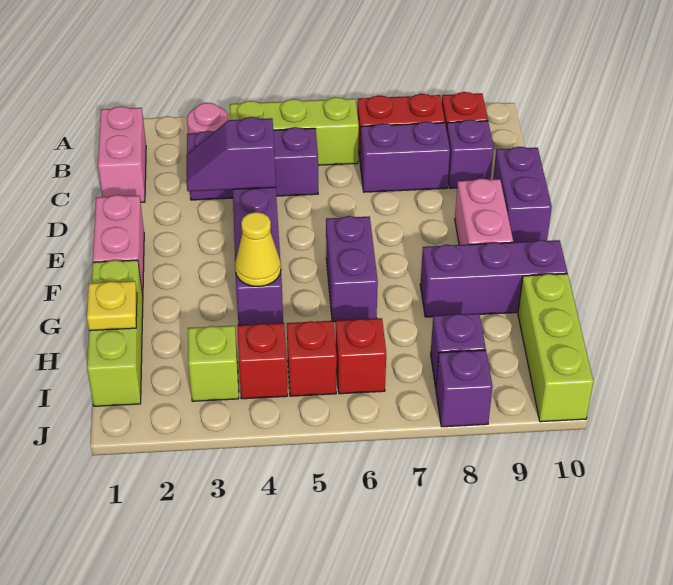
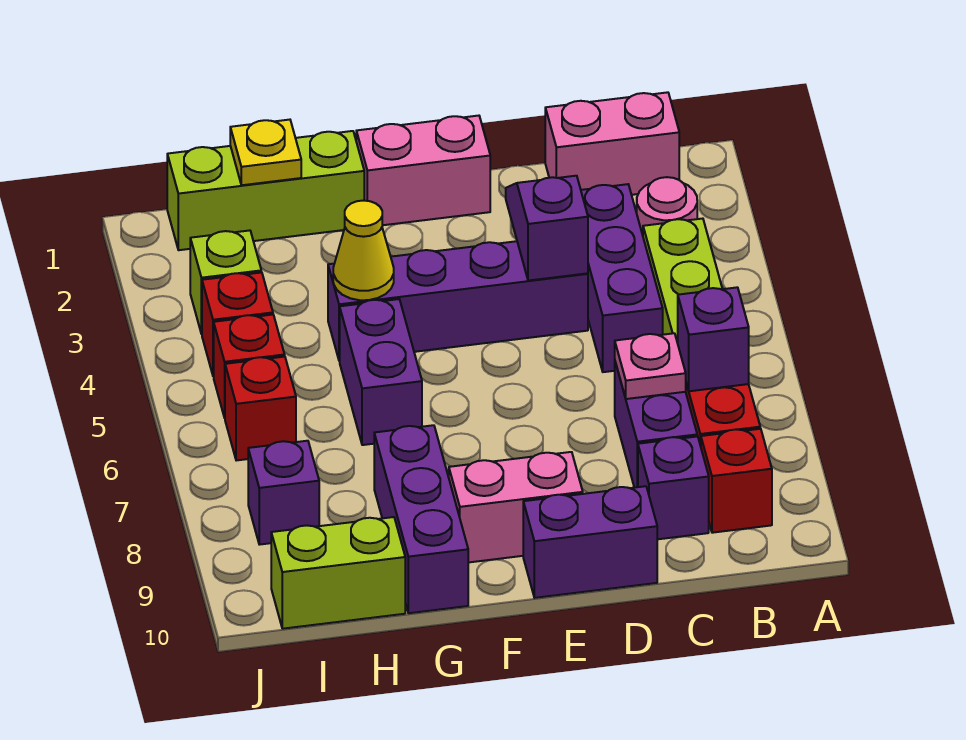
none -> pink plate C7 level 2
purple brick F6:G6 level 1 -> purple brick G5:G6 level 1
lime brick H10:J10 level 1 -> lime brick H10:I10 level 1
purple brick J8 level 1 -> purple brick B7 level 2

